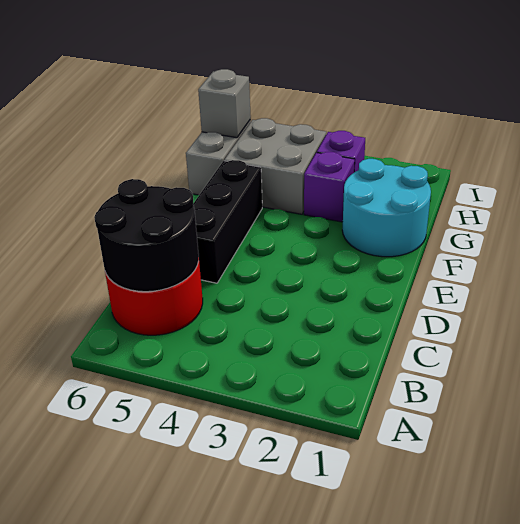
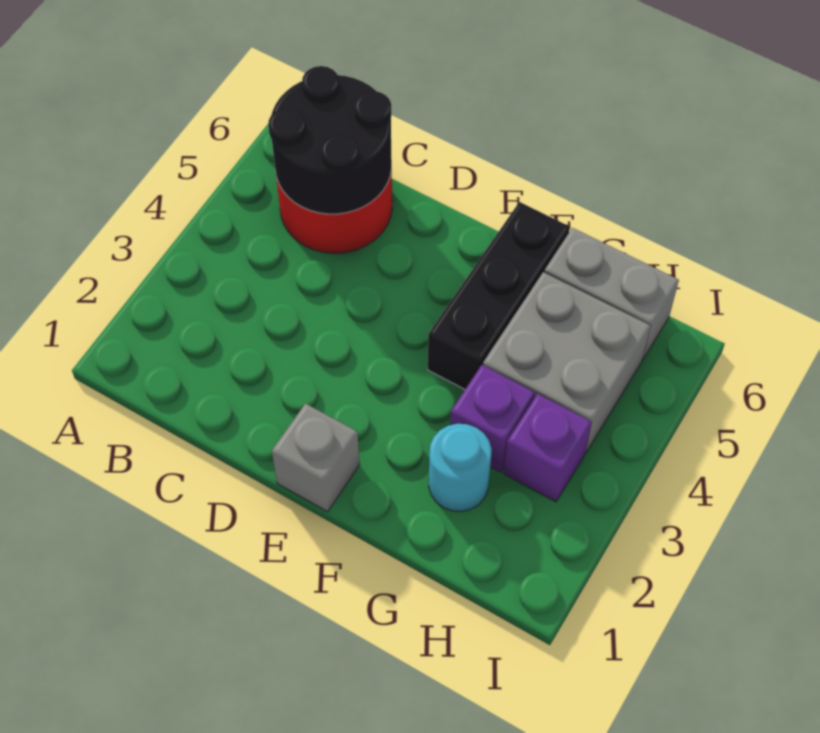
black brick D5:F5 level 1 -> black brick F4:F6 level 1
cyan round brick F1:G2 level 1 -> cyan round brick G2 level 1
grey brick H6 level 2 -> grey brick E1 level 1

